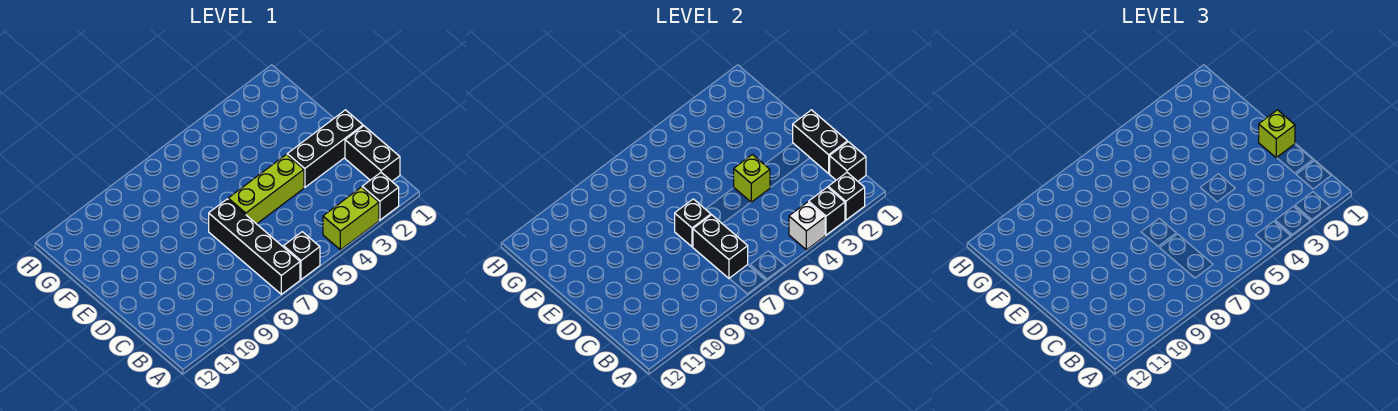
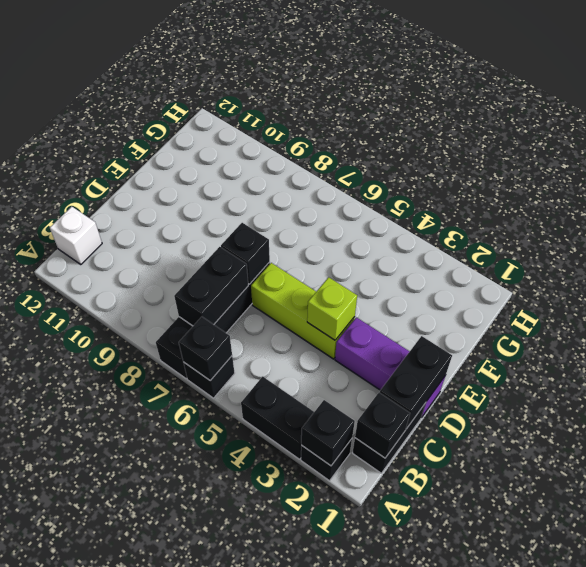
lime brick A3:A4 level 1 -> black brick A3:A4 level 1
black brick A3 level 2 -> black brick A6 level 2
white brick A4 level 2 -> white brick B12 level 1
black brick D1:D3 level 1 -> purple brick D1:D3 level 1
lime brick D1 level 3 -> none

